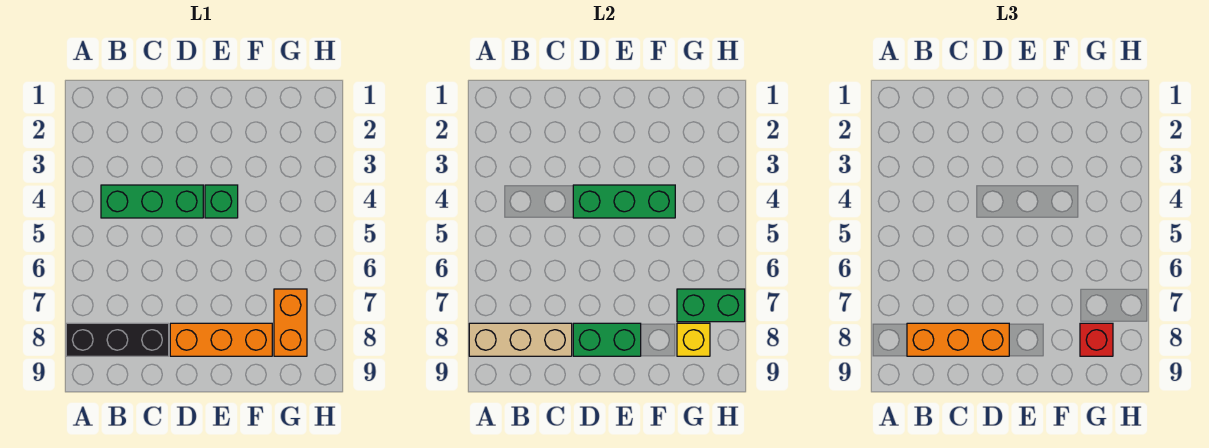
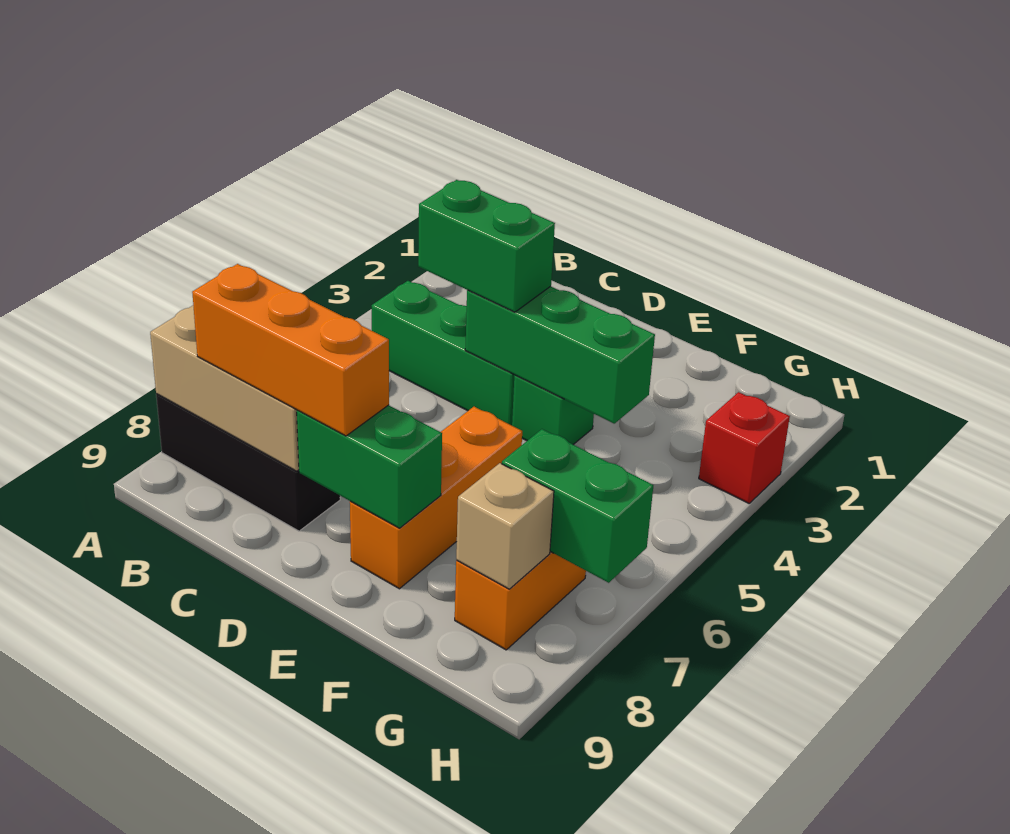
none -> green brick C4:D4 level 3
orange brick D8:F8 level 1 -> orange brick E6:E8 level 1
yellow brick G8 level 2 -> tan brick G8 level 2
red brick G8 level 3 -> red brick H3 level 1

